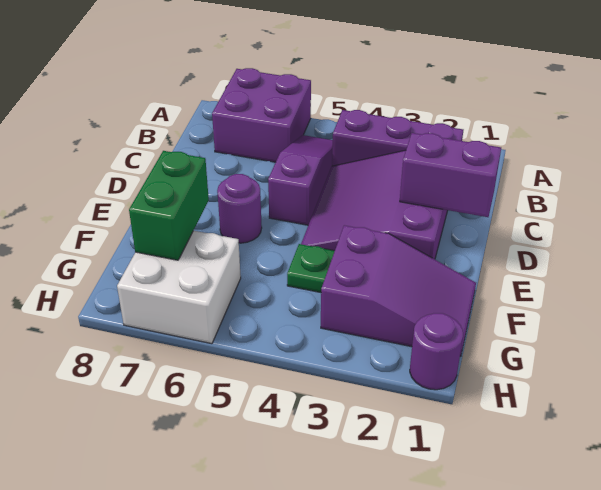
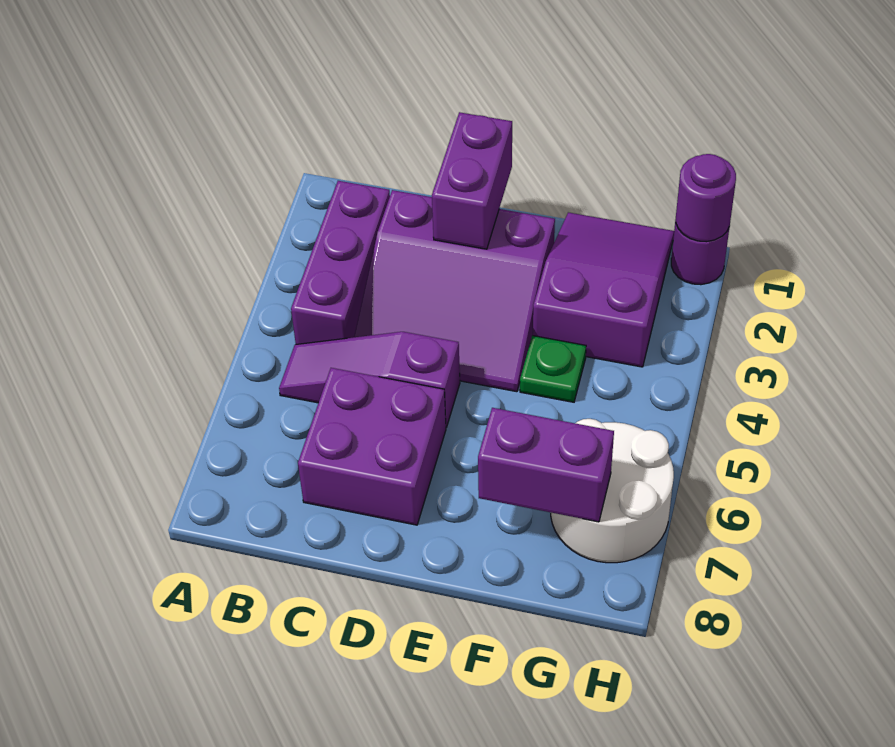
purple brick A6:B7 level 1 -> purple brick C6:D7 level 1
purple round brick E6 level 1 -> purple round brick H1 level 2
green brick F7:G7 level 2 -> purple brick F7:G7 level 2
white brick G6:H7 level 1 -> white round brick G6:H7 level 1

